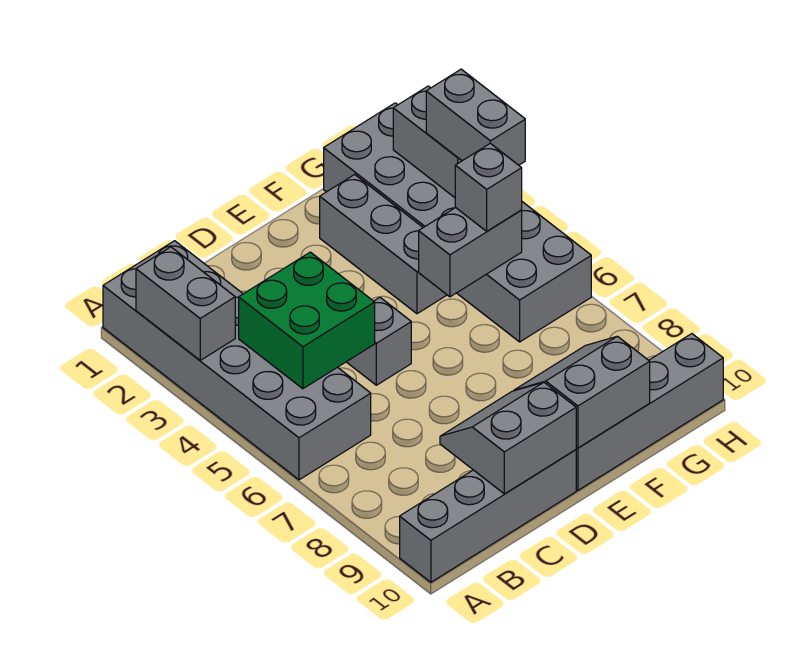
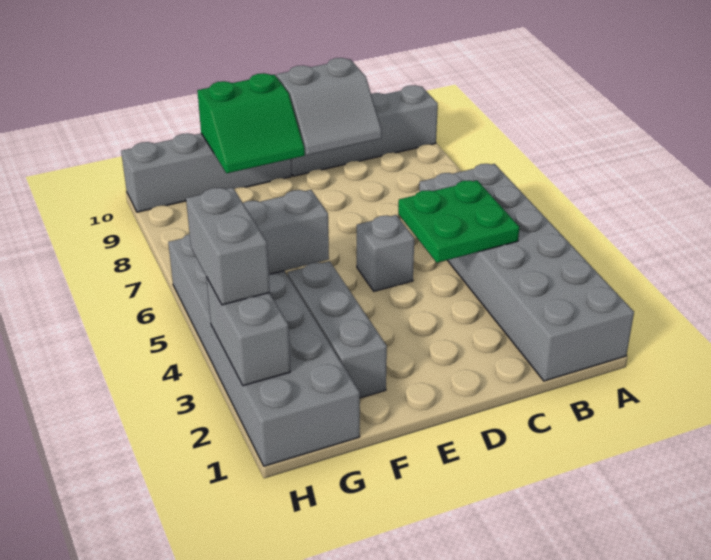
grey brick A2:A3 level 2 -> none
green brick B4:C5 level 2 -> green plate B4:C5 level 2
grey slope E9:F10 level 2 top 10 -> green slope E9:F10 level 2 top 10
grey brick G5 level 3 -> none

